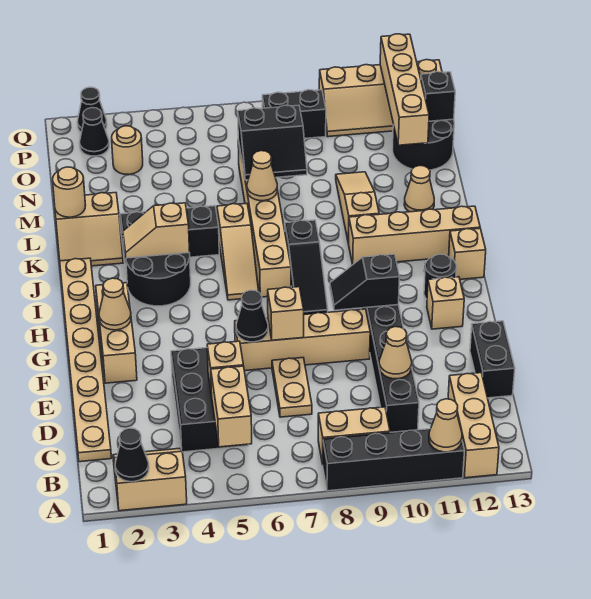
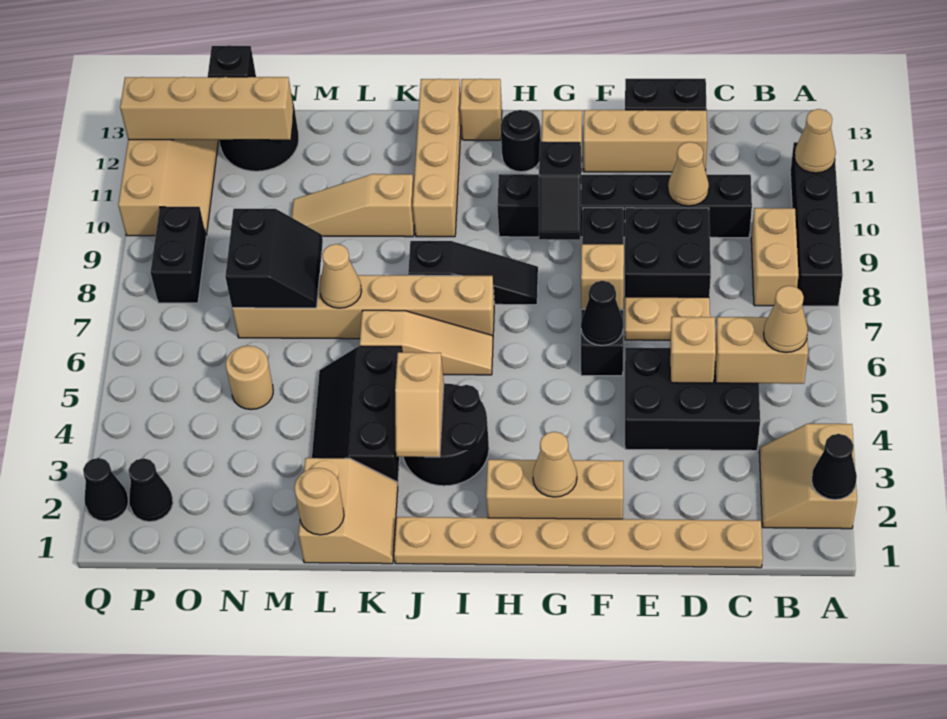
tan brick A12:C12 level 1 -> tan brick D12:F12 level 1
none -> black brick D8:E9 level 1
tan brick F6:F9 level 1 -> black brick F6:F9 level 1
tan cone L12 level 1 -> tan cone B5 level 3
tan round brick O3 level 1 -> tan round brick N5 level 1

